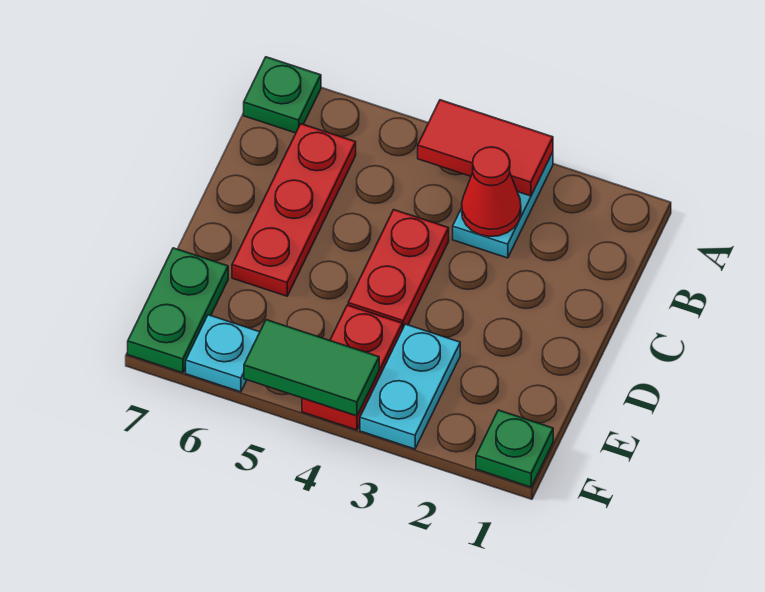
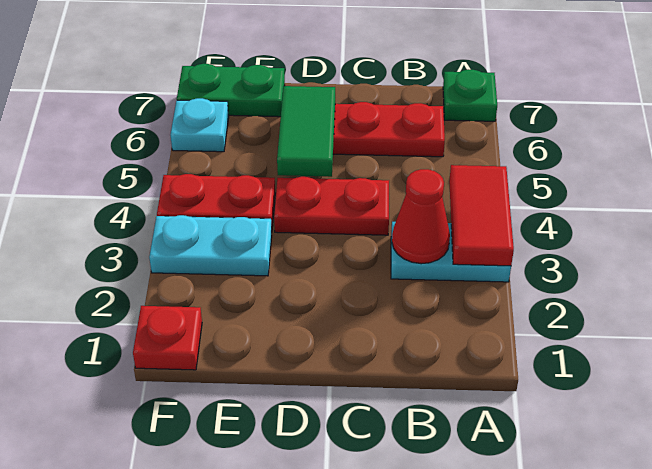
green plate F1 level 1 -> red plate F1 level 1
green tile F4:F5 level 2 -> green tile D5:D6 level 2

